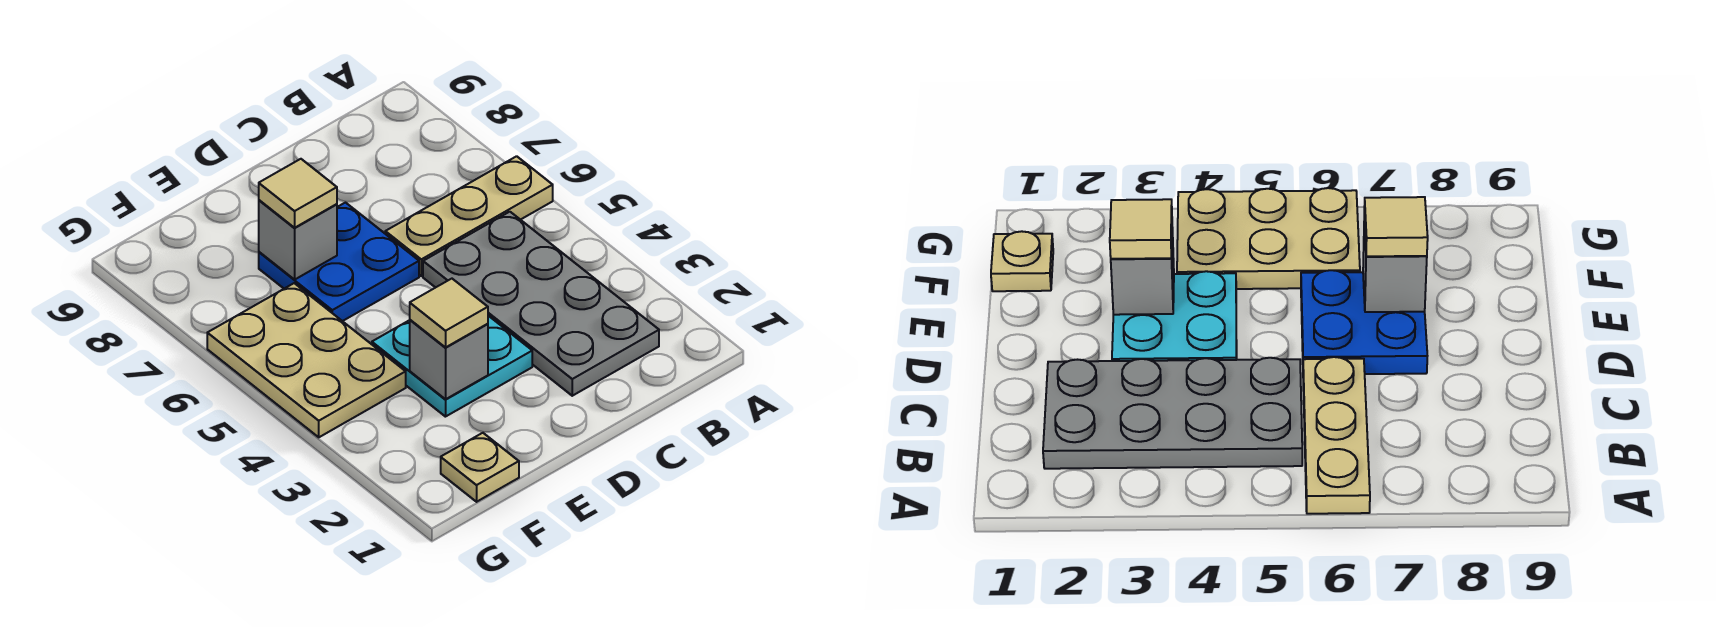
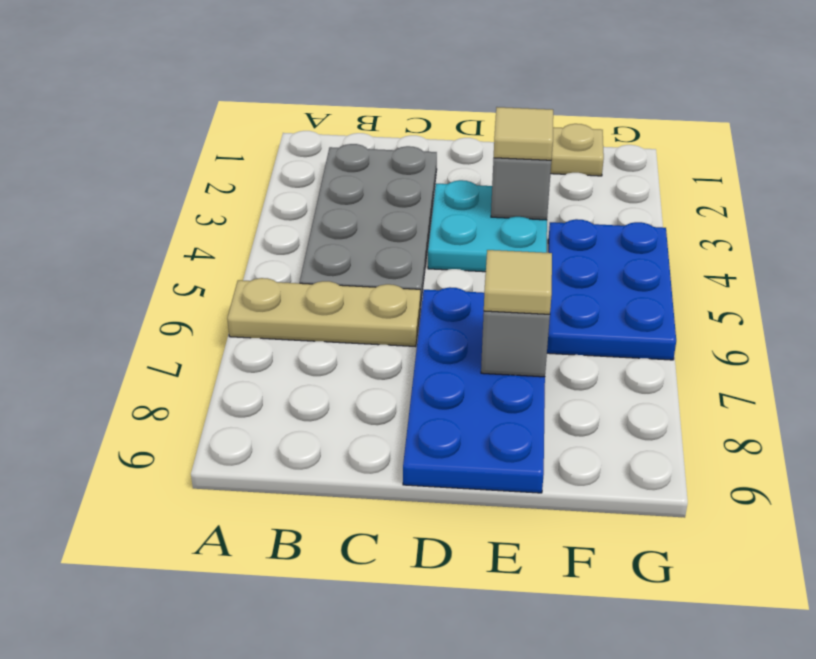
blue plate D6:E7 level 1 -> blue plate D6:E9 level 1
tan plate F4:G6 level 1 -> blue plate F4:G6 level 1

